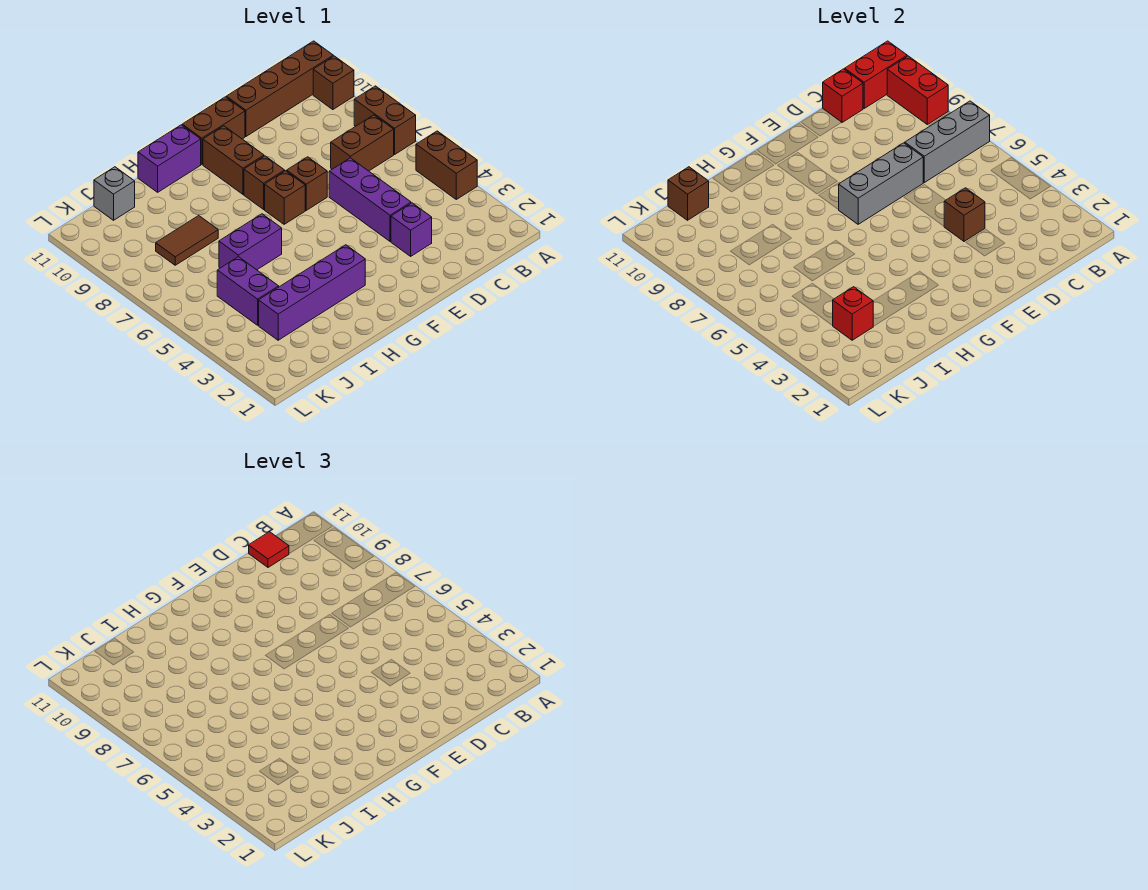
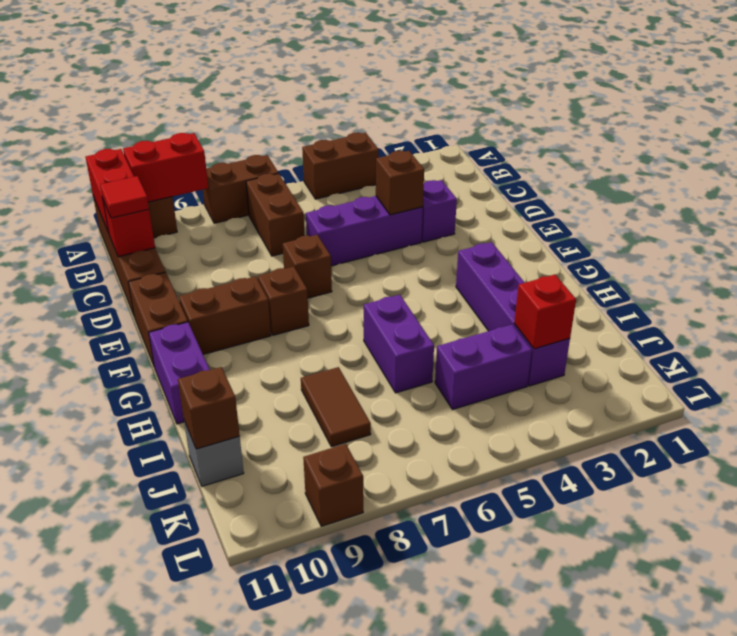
grey brick A7:C7 level 2 -> none
grey brick D7:F7 level 2 -> none
brown brick F7 level 1 -> brown brick L9 level 1

